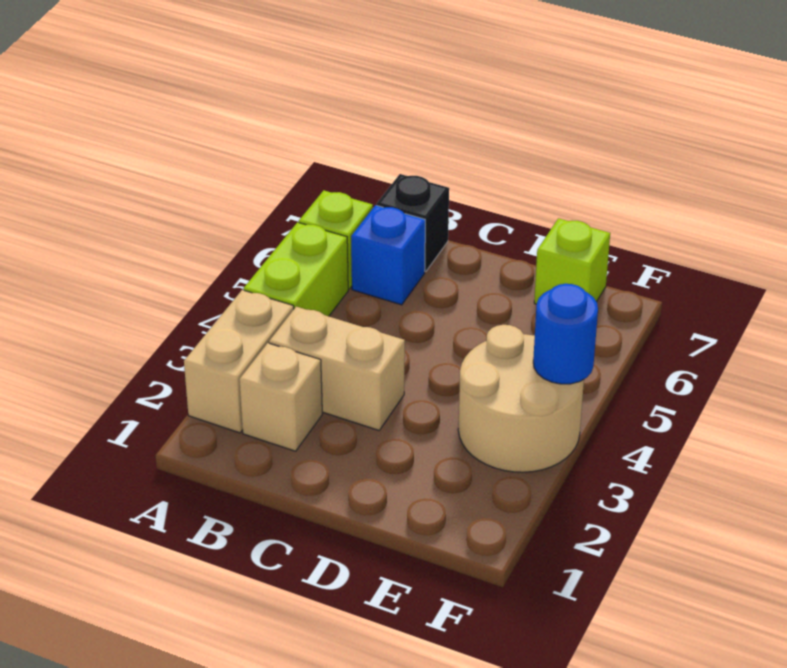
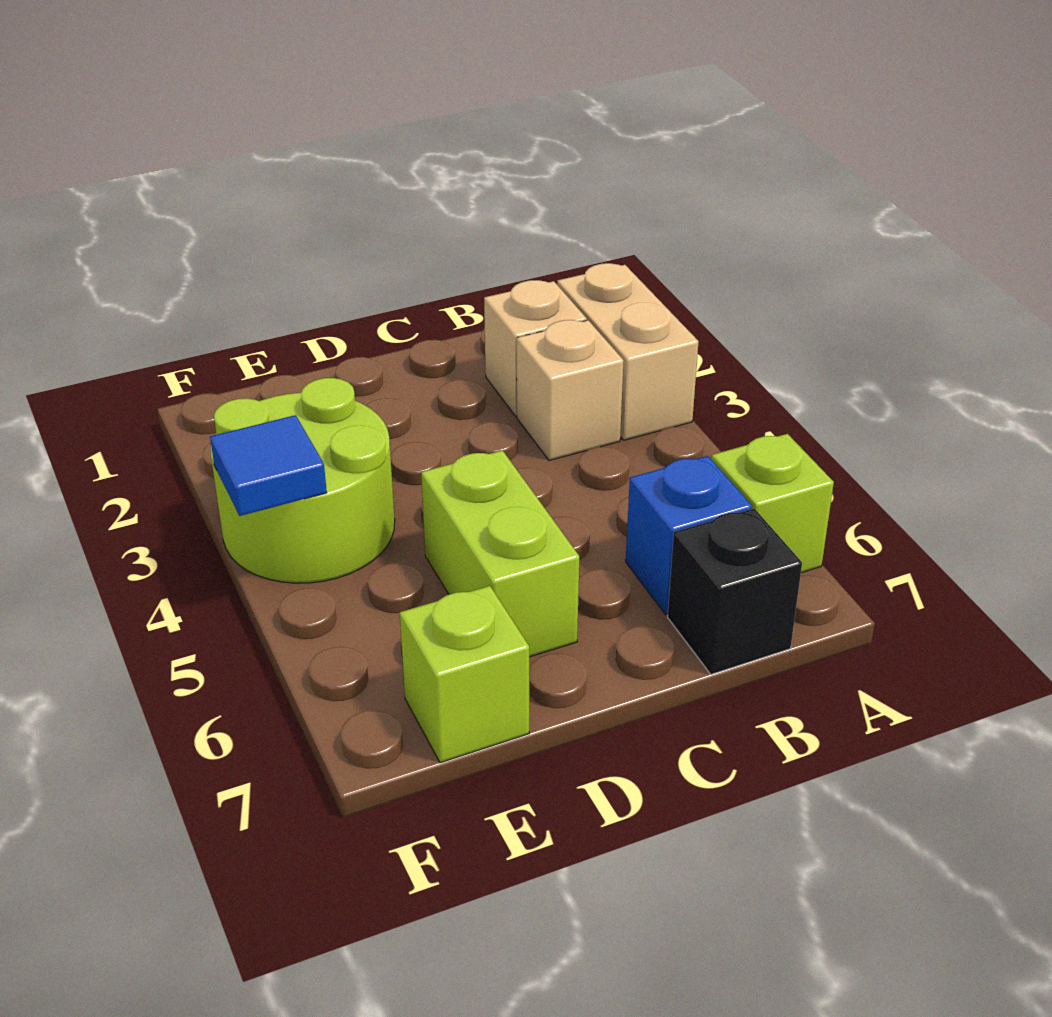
lime brick A4:A5 level 1 -> lime brick D5:D6 level 1
tan brick B3:C3 level 1 -> tan brick B3 level 1
tan round brick E3:F4 level 1 -> lime round brick E3:F4 level 1
blue round brick F4 level 2 -> blue tile F4 level 2

